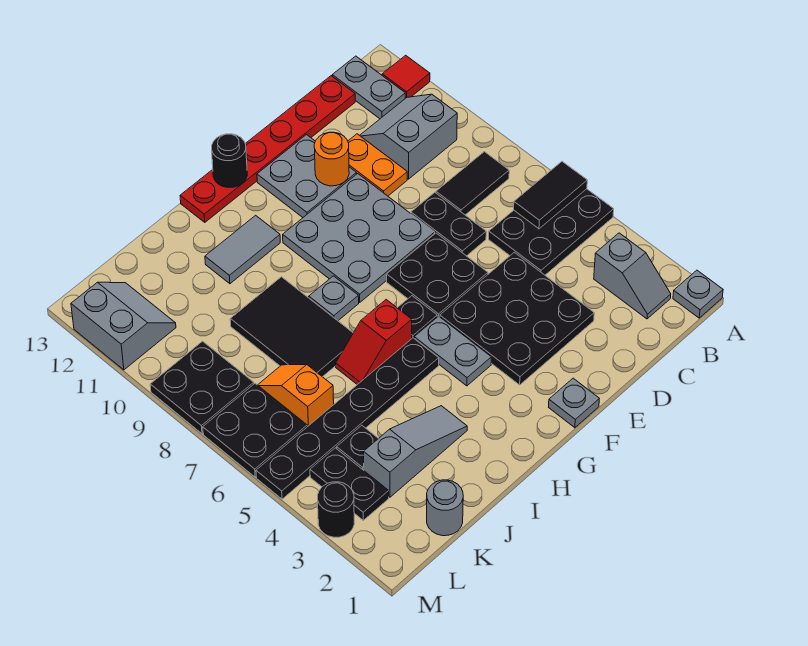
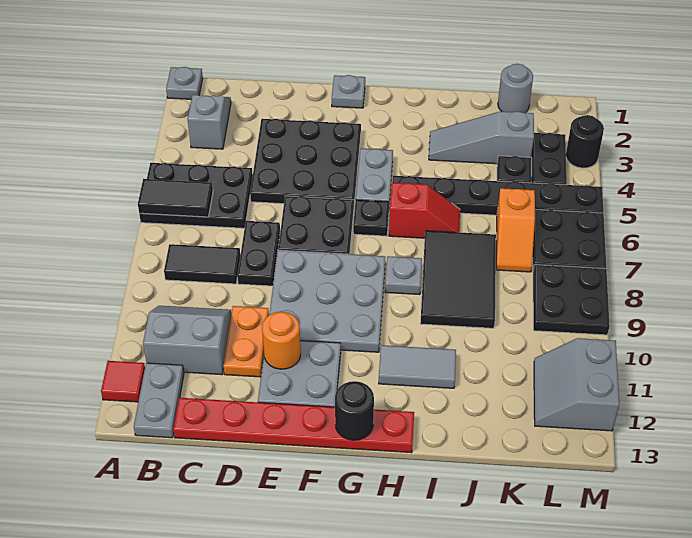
grey slope B10:C11 level 1 top 10 -> grey slope B10:C11 level 1 top 11

